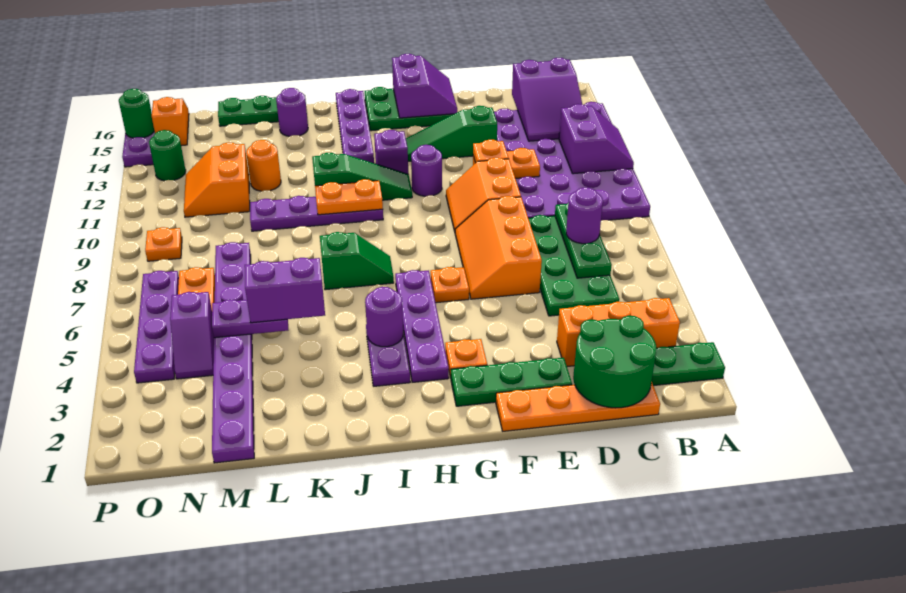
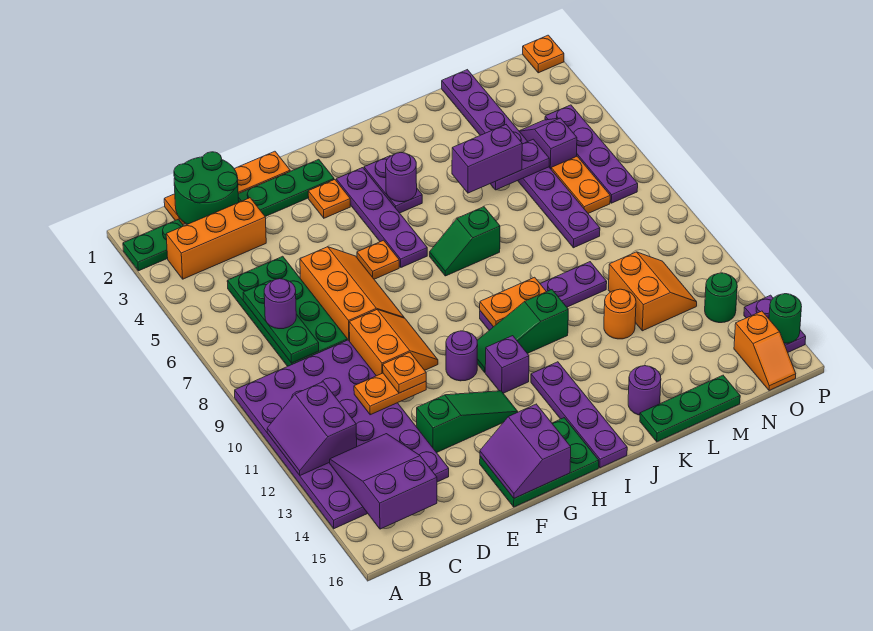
orange plate O9 level 1 -> orange plate P1 level 1

